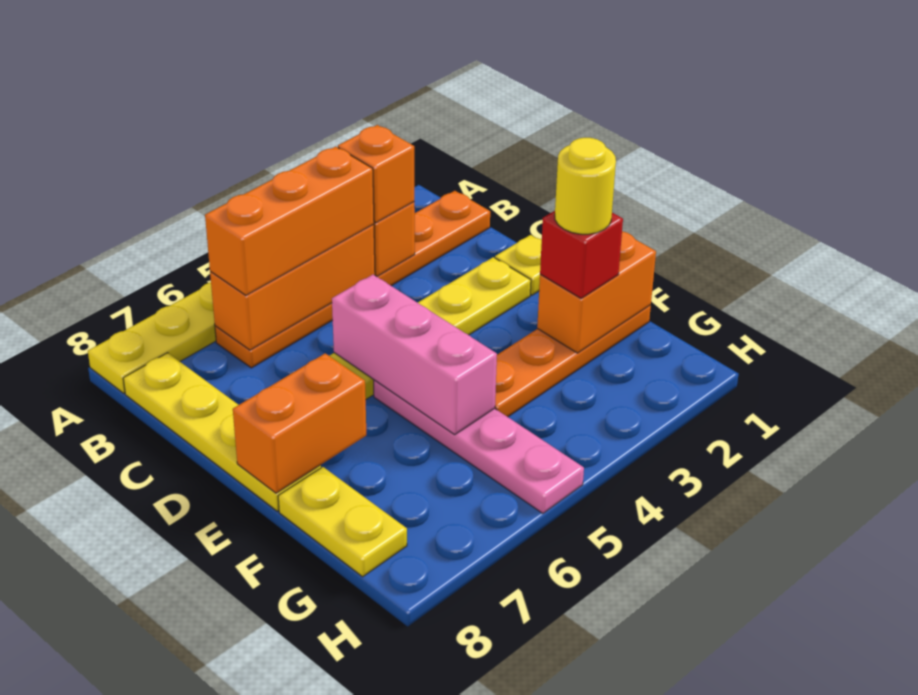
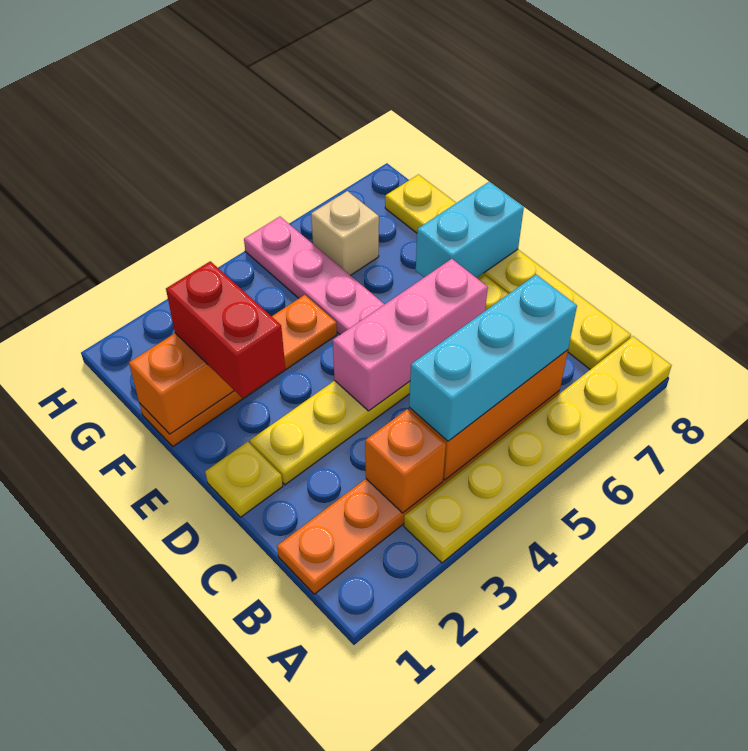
orange brick B3 level 3 -> none
orange brick B4:B6 level 3 -> cyan brick B4:B6 level 3
pink brick D5:F5 level 2 -> pink brick D4:D6 level 2
orange brick E7:E8 level 2 -> cyan brick E7:E8 level 2
red brick F2 level 3 -> red brick E2:F2 level 3
yellow round brick F2 level 4 -> none
none -> tan brick G6 level 1

